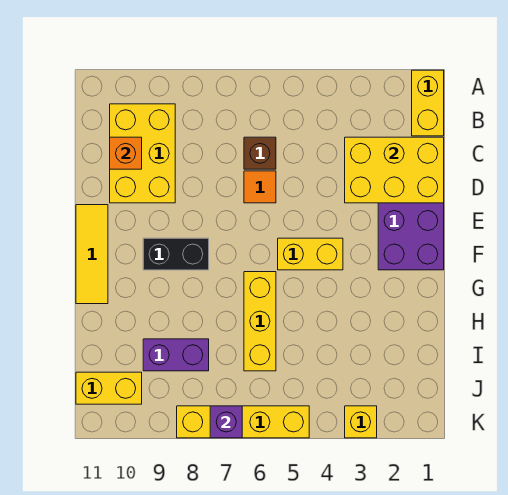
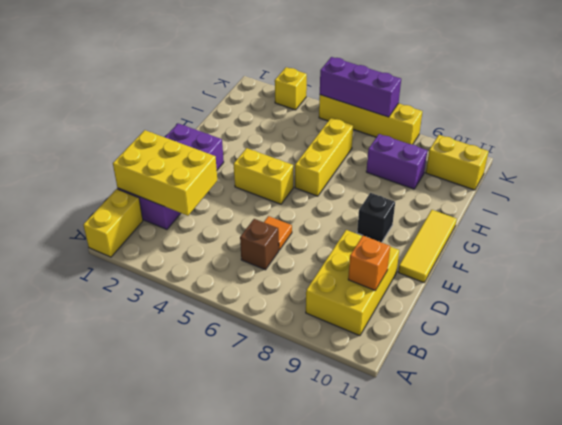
black brick F8:F9 level 1 -> black brick F9 level 1
purple brick K7 level 2 -> purple brick K5:K7 level 2

